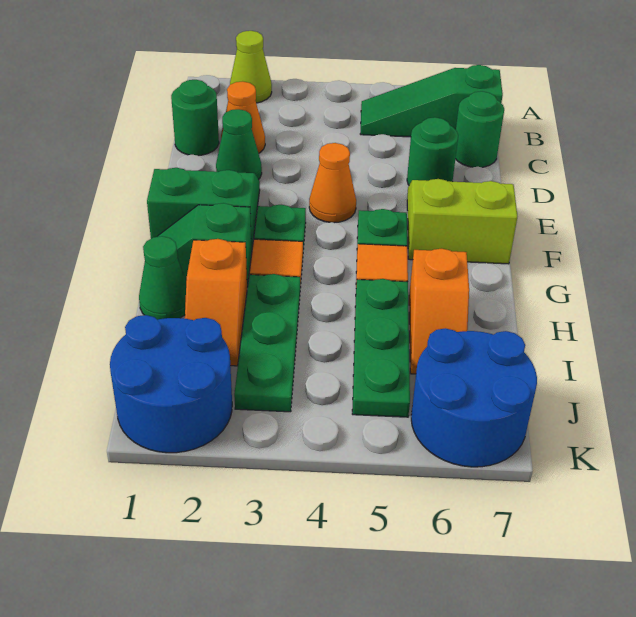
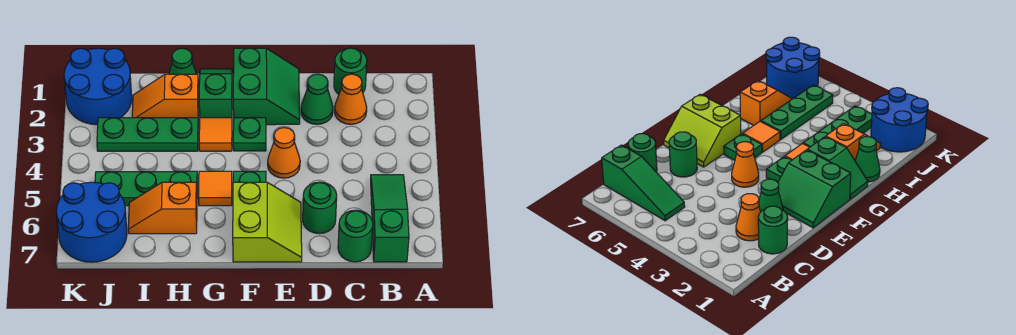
lime cone A2 level 1 -> none

